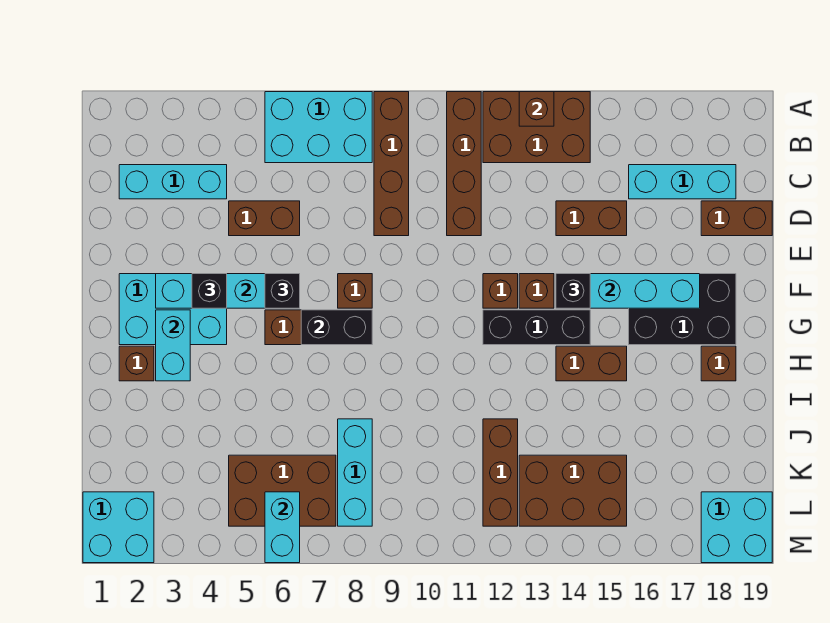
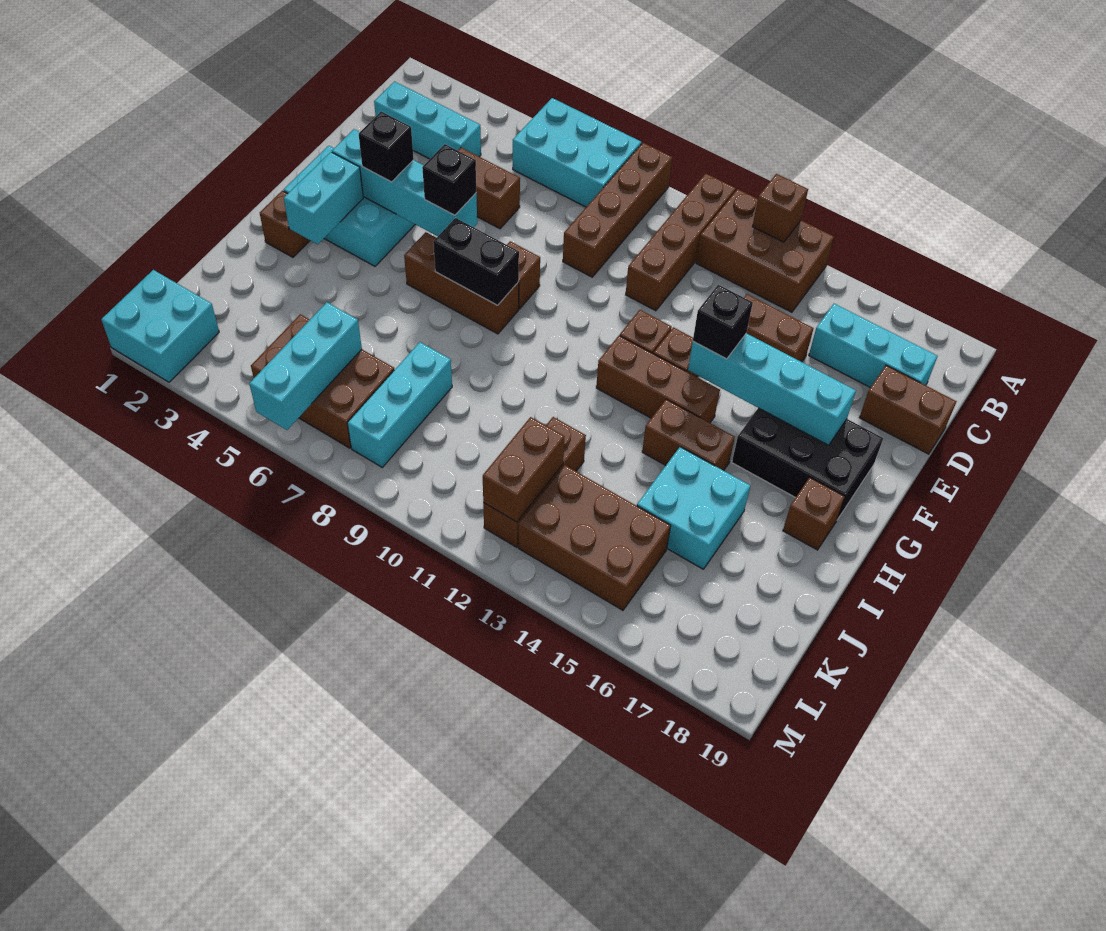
black brick G12:G14 level 1 -> brown brick G12:G14 level 1
none -> brown brick K12:L12 level 2
cyan brick L6:M6 level 2 -> cyan brick K6:M6 level 2
cyan brick L18:M19 level 1 -> cyan brick I15:J16 level 1

